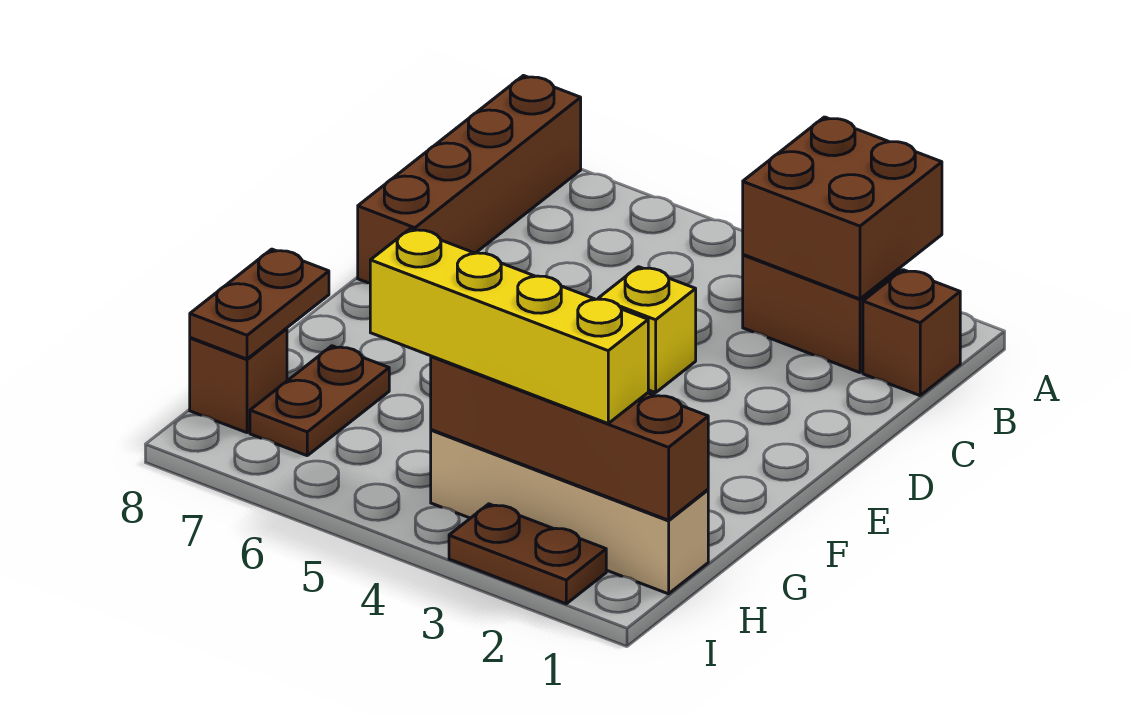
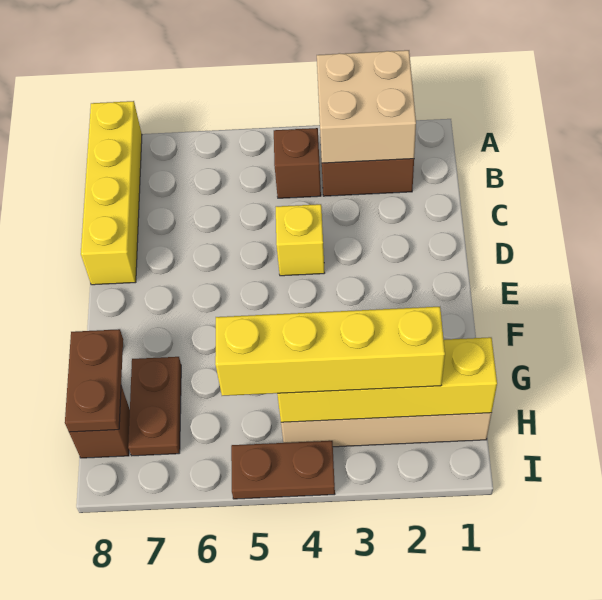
brown brick A2:B3 level 2 -> tan brick A2:B3 level 2
brown brick A8:D8 level 1 -> yellow brick A8:D8 level 1
brown brick B1 level 1 -> brown brick B4 level 1
brown brick H1:H4 level 2 -> yellow brick H1:H4 level 2
brown plate I2:I3 level 1 -> brown plate I4:I5 level 1

